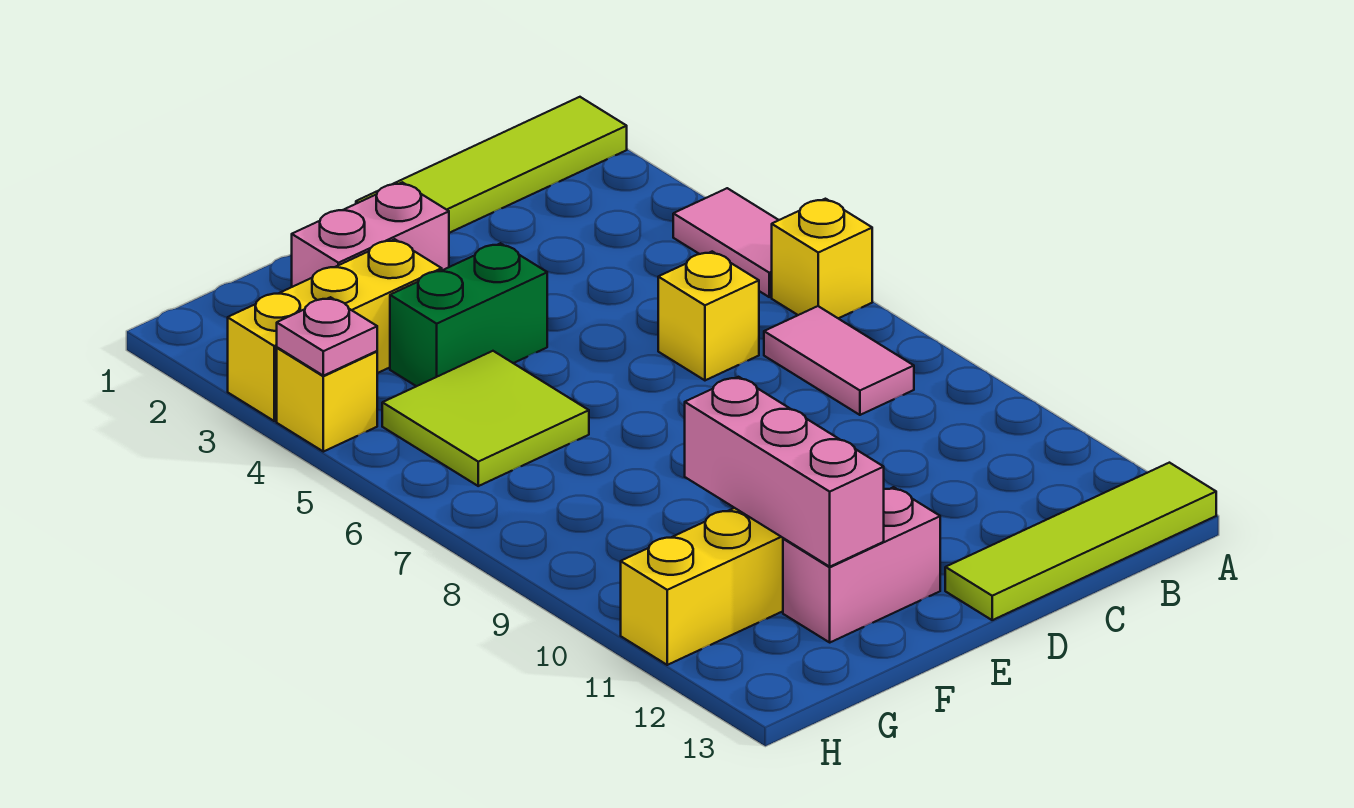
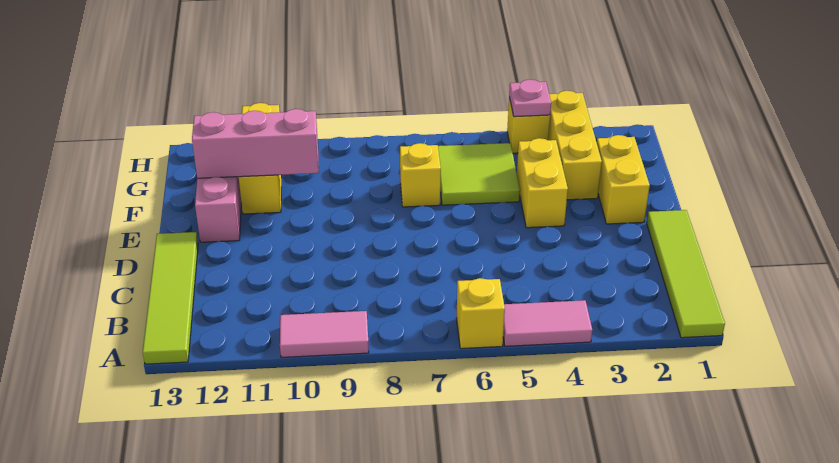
pink tile B7:B8 level 1 -> pink tile A9:A10 level 1
yellow brick C6 level 1 -> yellow brick F7 level 1
pink brick E2:F2 level 1 -> yellow brick E2:F2 level 1
green brick E4:F4 level 1 -> yellow brick E4:F4 level 1

